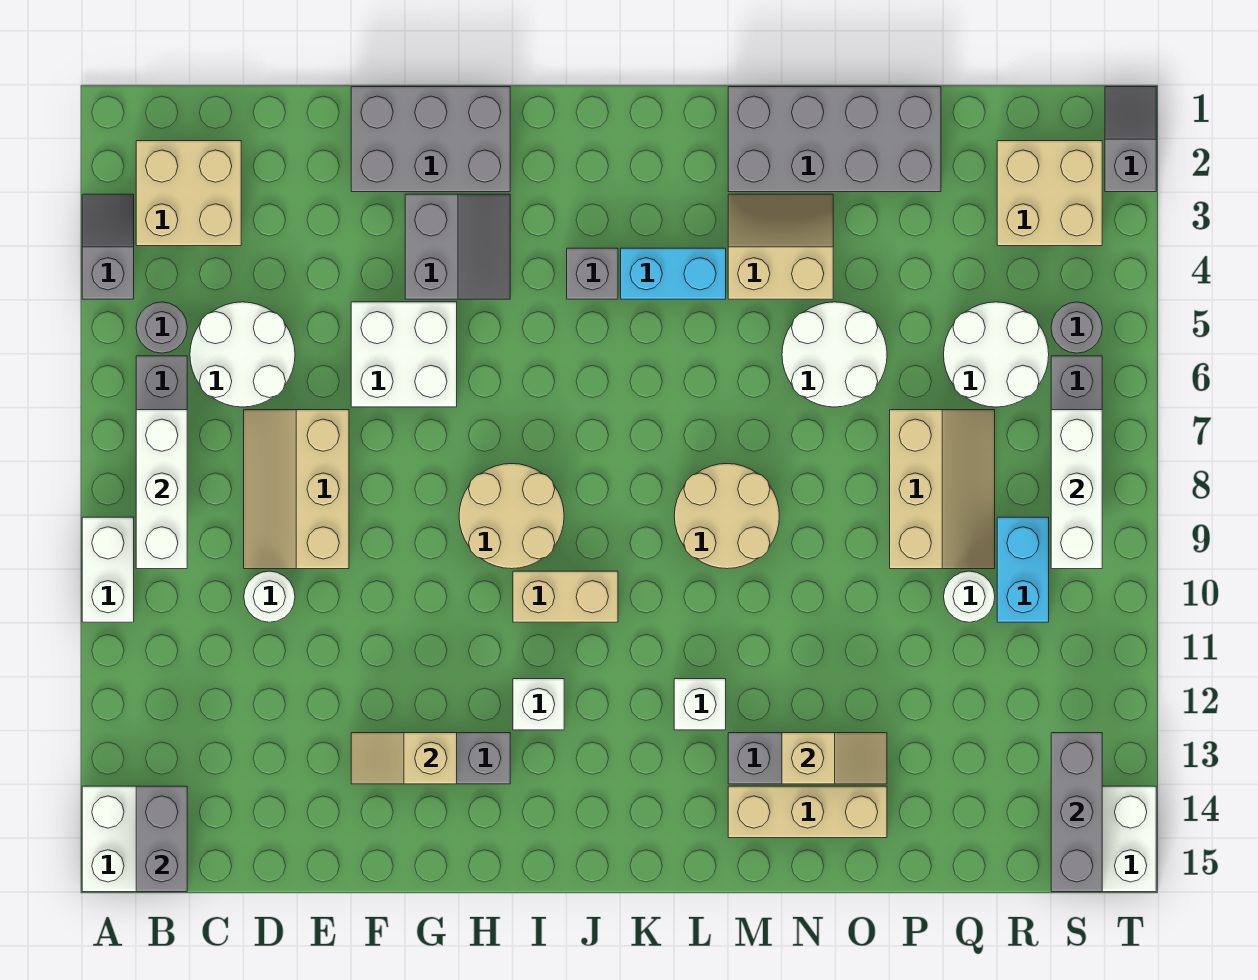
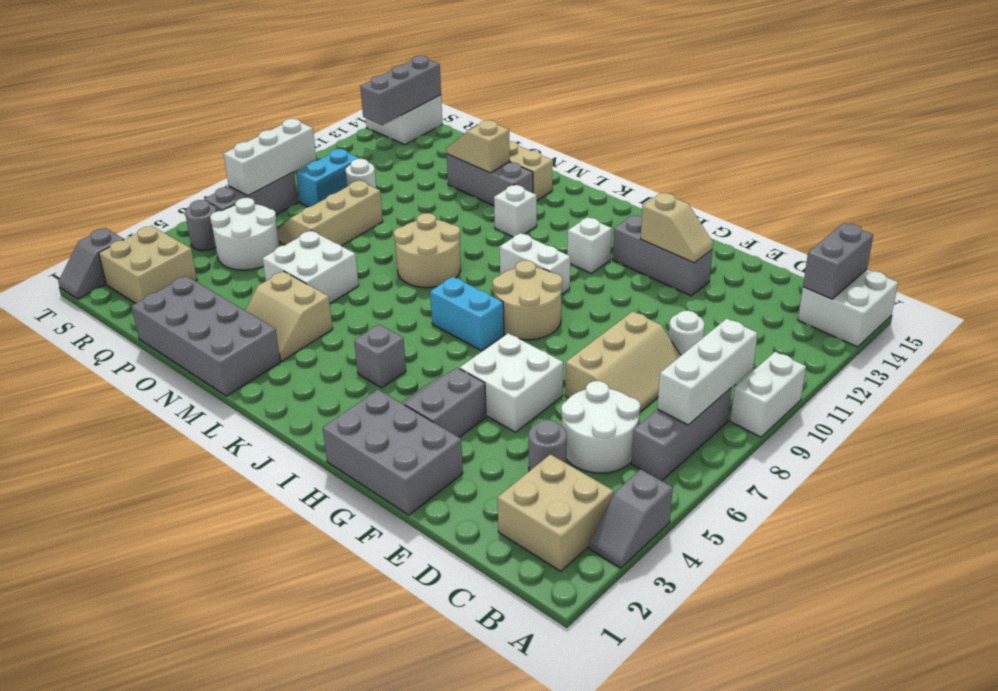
grey round brick B5 level 1 -> grey round brick D4 level 1
tan brick I10:J10 level 1 -> white brick I10:J10 level 1
cyan brick K4:L4 level 1 -> cyan brick I7:J7 level 1
white round brick N5:O6 level 1 -> white brick N5:O6 level 1

